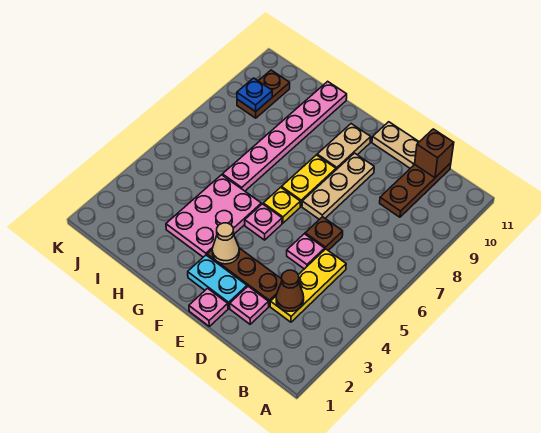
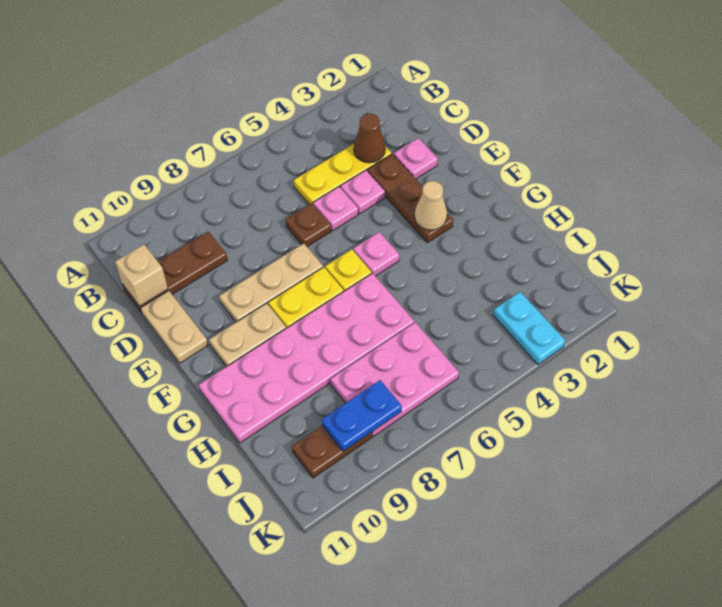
brown brick C11 level 2 -> tan brick C11 level 2
pink plate E1 level 1 -> pink plate D4 level 1
cyan plate E2:F2 level 1 -> cyan plate J3:K3 level 1
pink plate G3:H5 level 1 -> pink plate I6:J8 level 1
pink plate H6:H11 level 1 -> pink plate G6:H11 level 1
blue plate J9 level 2 -> blue plate J8:J9 level 2

